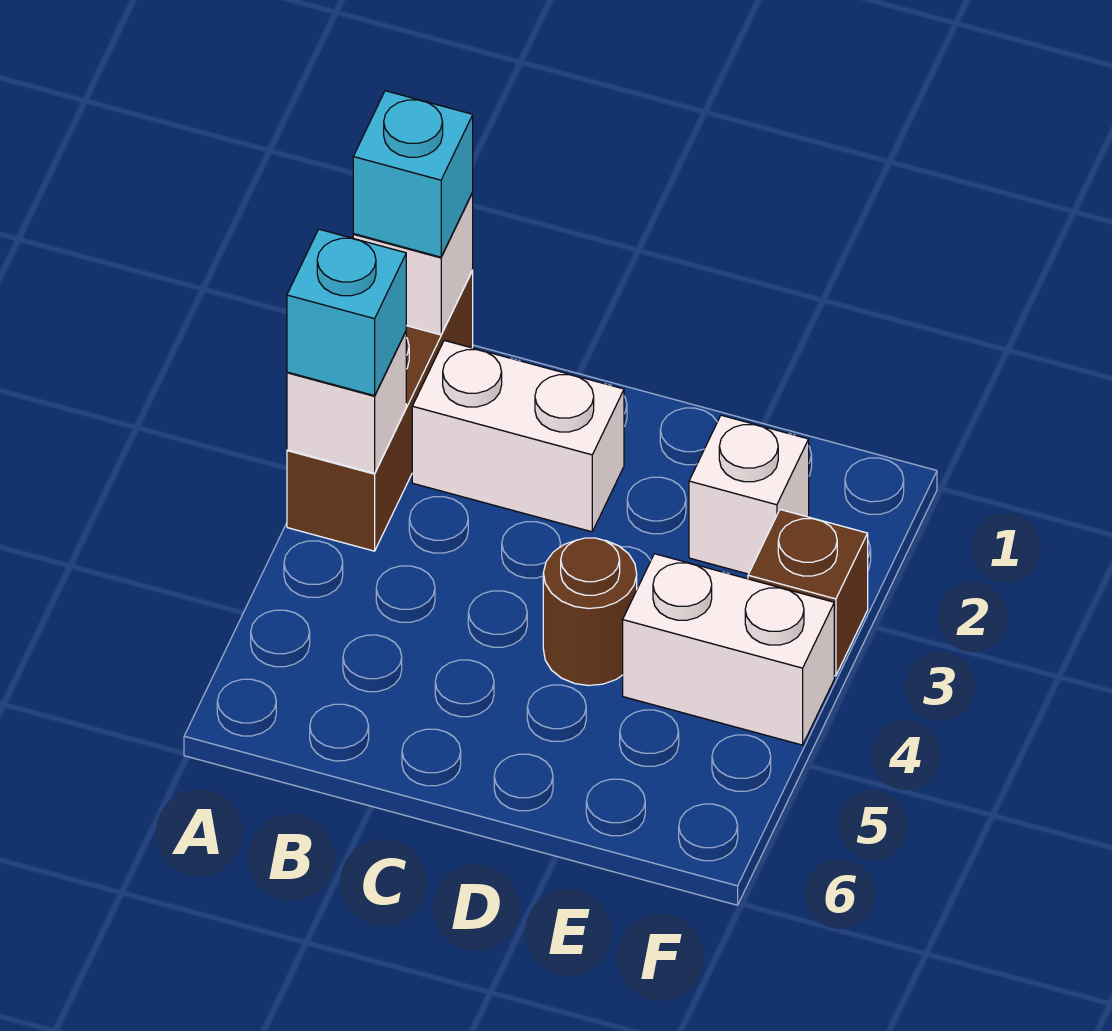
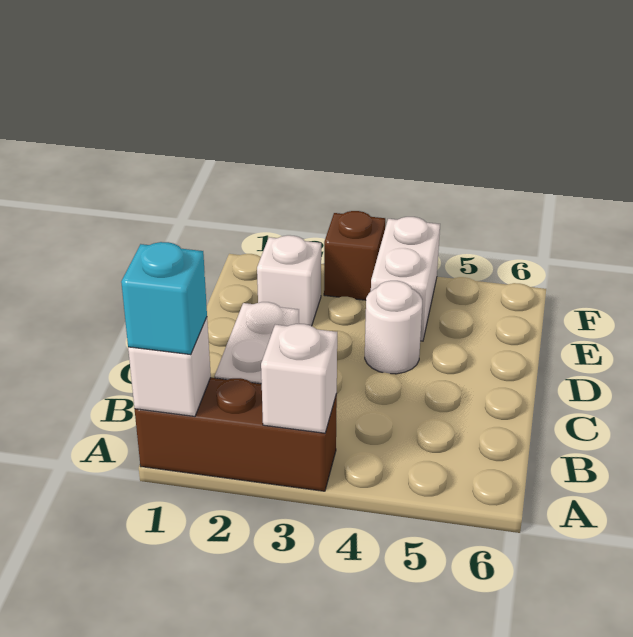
cyan brick A3 level 3 -> none
brown round brick D4 level 1 -> white round brick D4 level 1

